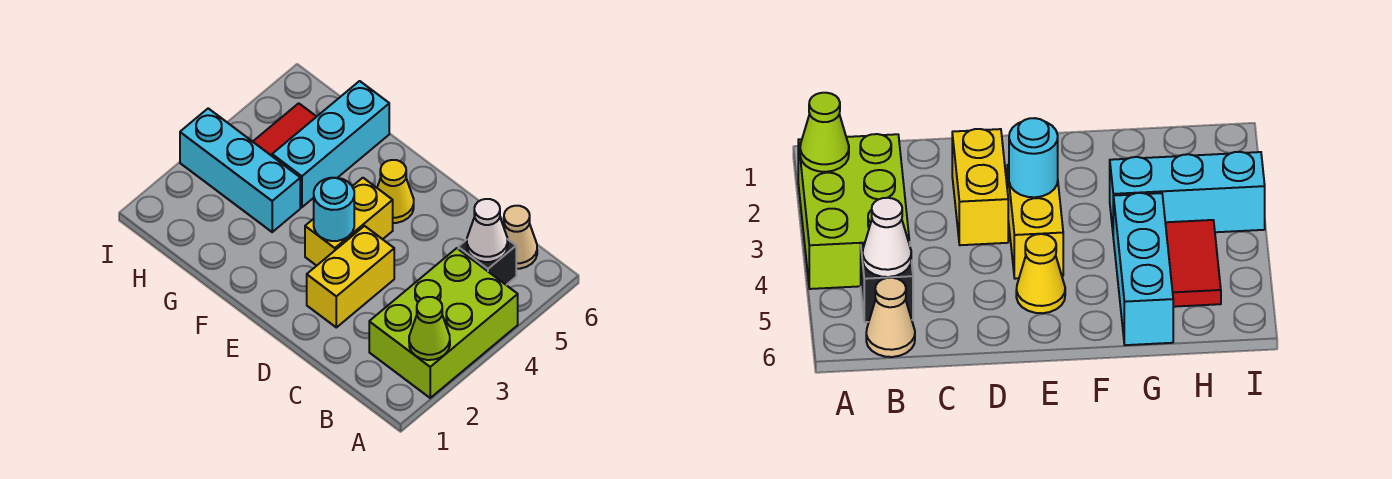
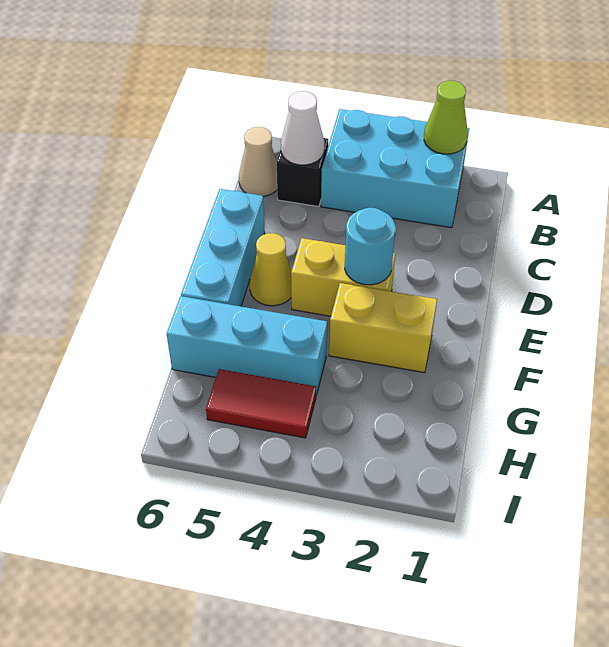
lime brick A2:B4 level 1 -> cyan brick A2:B4 level 1
yellow brick D2:D3 level 1 -> yellow brick F2:F3 level 1
cyan brick G3:I3 level 1 -> cyan brick D6:F6 level 1

